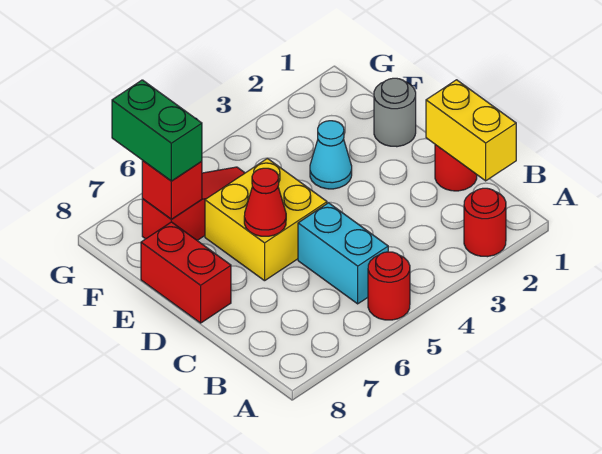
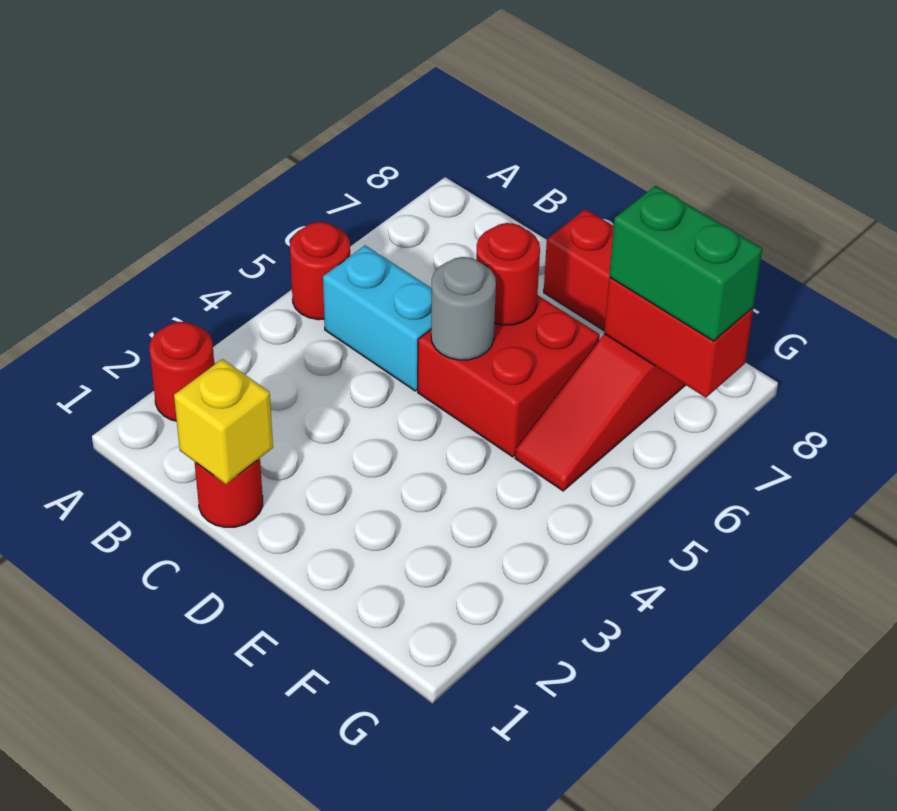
yellow brick B1:C1 level 2 -> yellow brick C1 level 2
yellow brick D5:E6 level 1 -> red brick D5:E6 level 1
red cone D6 level 2 -> red round brick D6 level 2
grey round brick E1 level 1 -> grey round brick D5 level 2
cyan cone E3 level 1 -> none
red brick F7 level 2 -> red brick F7:G7 level 2

